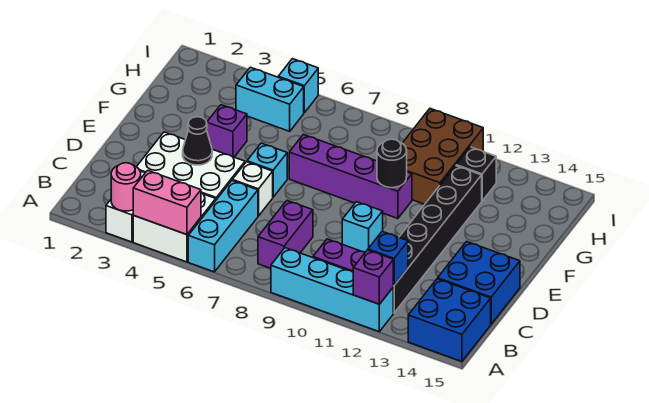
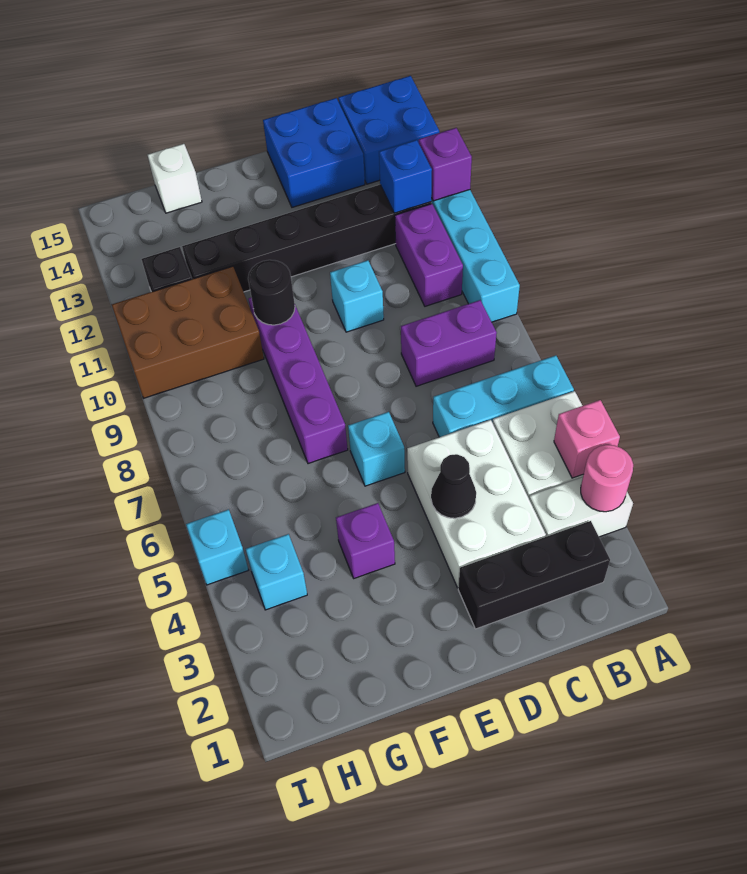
pink brick A4:A5 level 2 -> pink brick A4 level 2
none -> black brick B2:D2 level 1
white brick D6 level 1 -> white brick G15 level 1
cyan brick H4:H5 level 1 -> cyan brick H4 level 1

